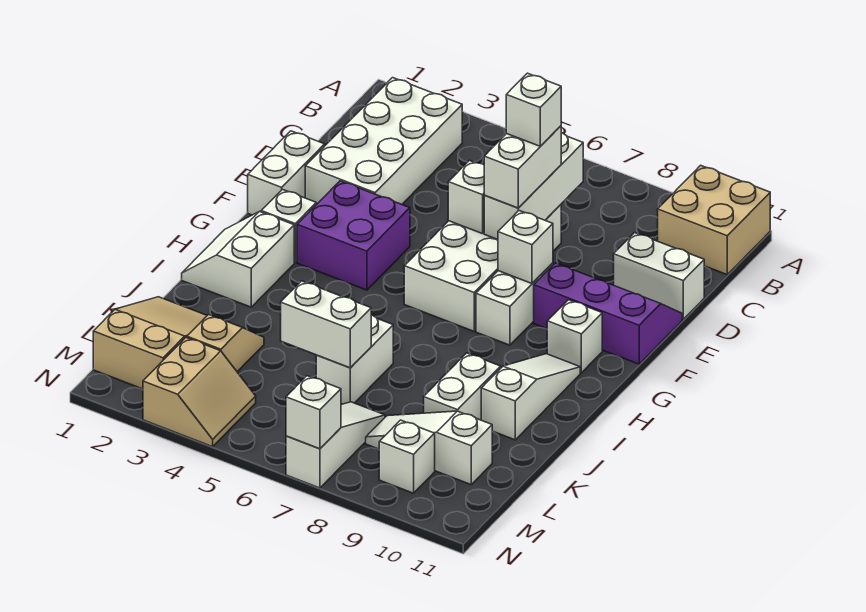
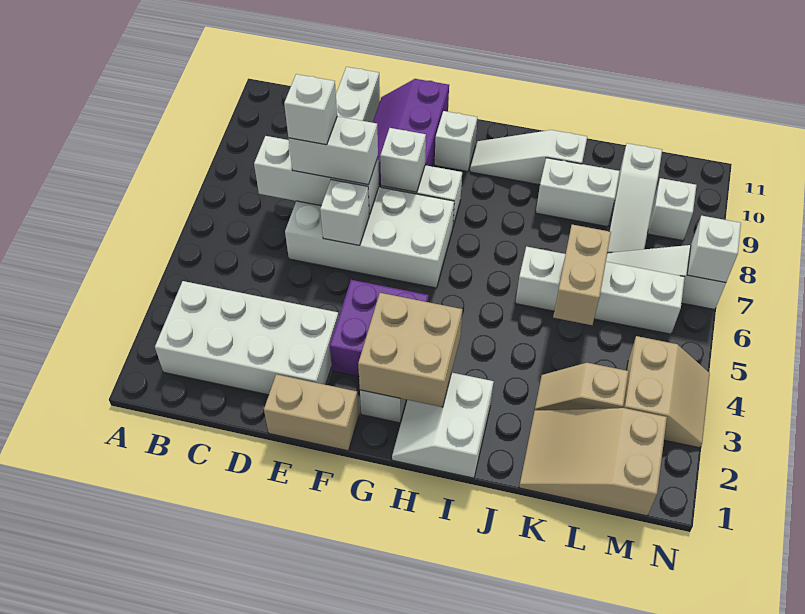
tan brick A10:B11 level 1 -> tan brick G2:H3 level 2
white brick E1:F1 level 1 -> tan brick E1:F1 level 1
white slope H1:I2 level 1 top 2 -> white slope H1:I2 level 1 top I
white brick J6:K6 level 1 -> white brick J6:M6 level 1
white brick K5:K6 level 2 -> tan brick K5:K6 level 2
tan slope M3:N4 level 1 top 3 -> tan slope M3:N4 level 1 top M

